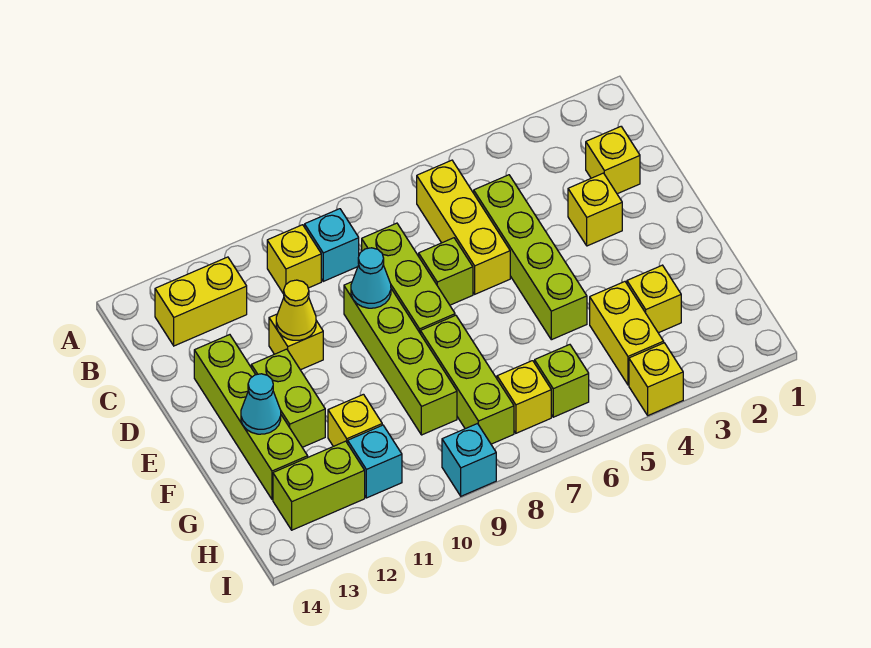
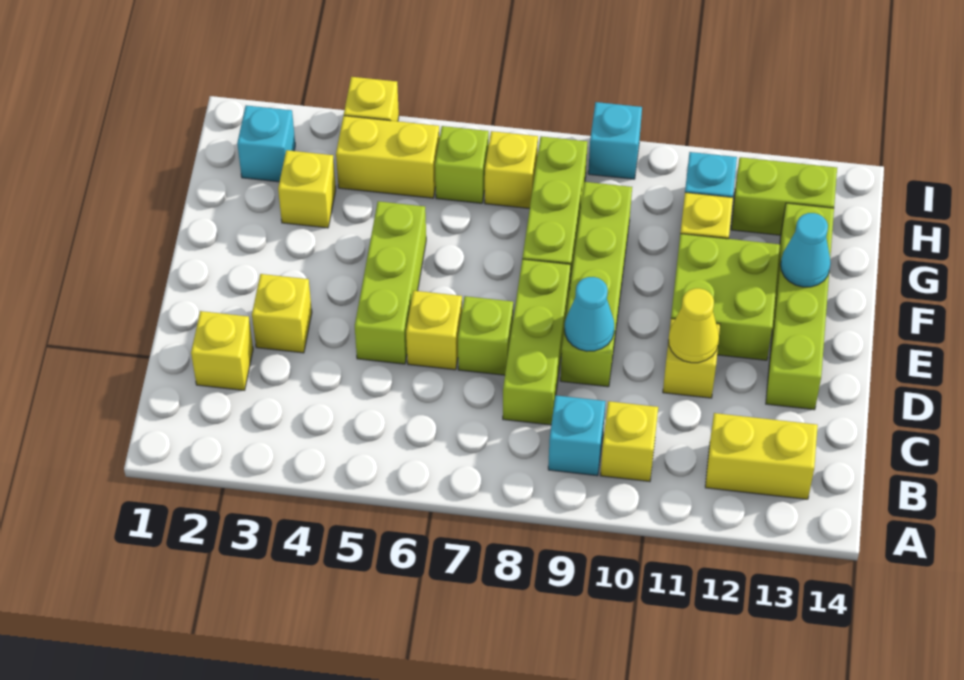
yellow brick B6:D6 level 1 -> yellow brick D6 level 1
lime brick C5:F5 level 1 -> lime brick D5:F5 level 1
lime brick E12:F12 level 1 -> lime brick E11:F12 level 1
yellow brick G4:H4 level 1 -> yellow brick H4:H5 level 1
none -> cyan brick H2 level 1

